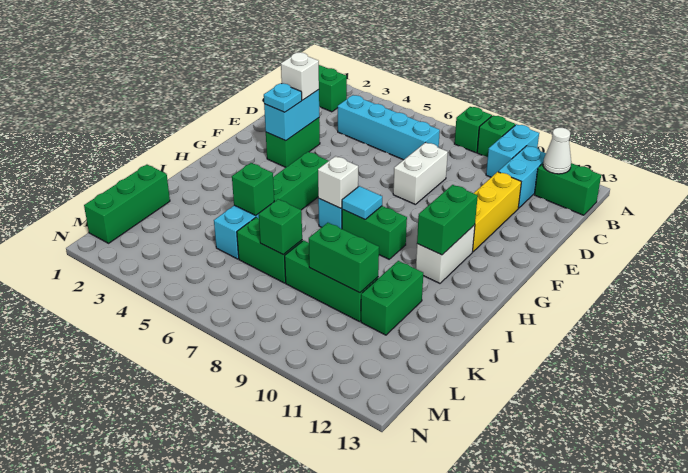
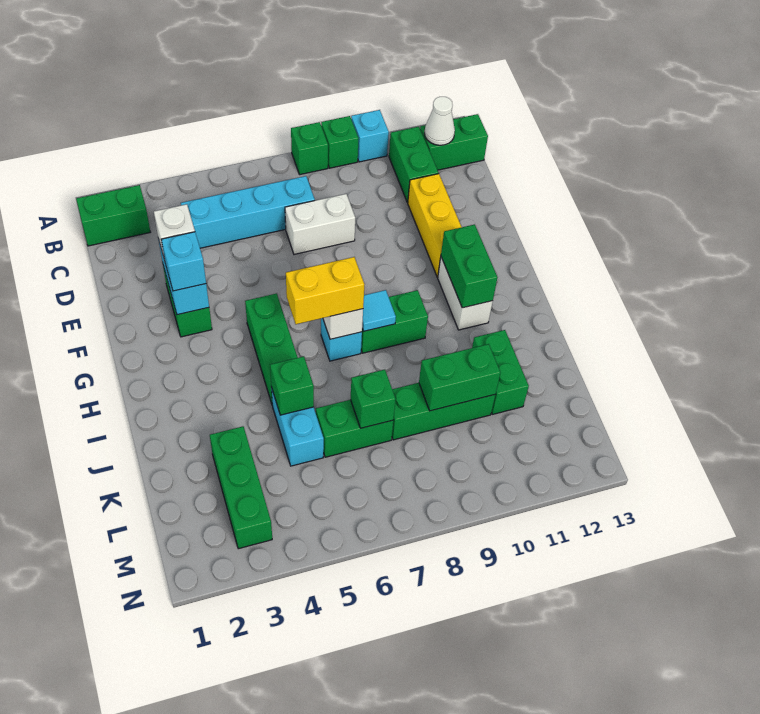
cyan brick A10:B10 level 1 -> cyan brick A10 level 1
cyan brick B11:C11 level 1 -> green brick B11:C11 level 1
white brick D8:E8 level 1 -> white brick D7:D8 level 1
cyan plate F3 level 3 -> cyan brick F3 level 3
none -> yellow brick H6:H7 level 3
green brick K1:M1 level 1 -> green brick K3:M3 level 1

